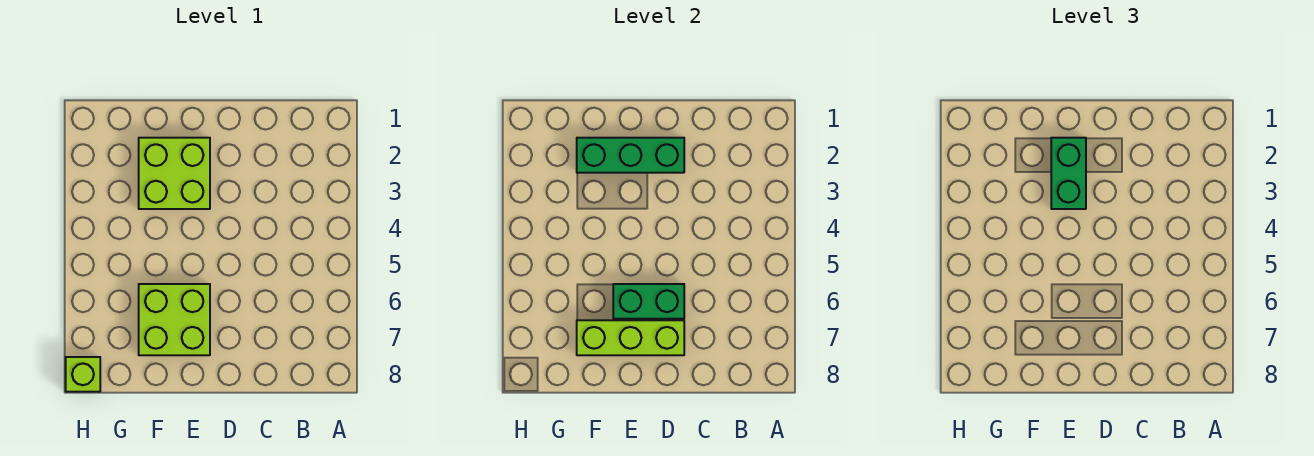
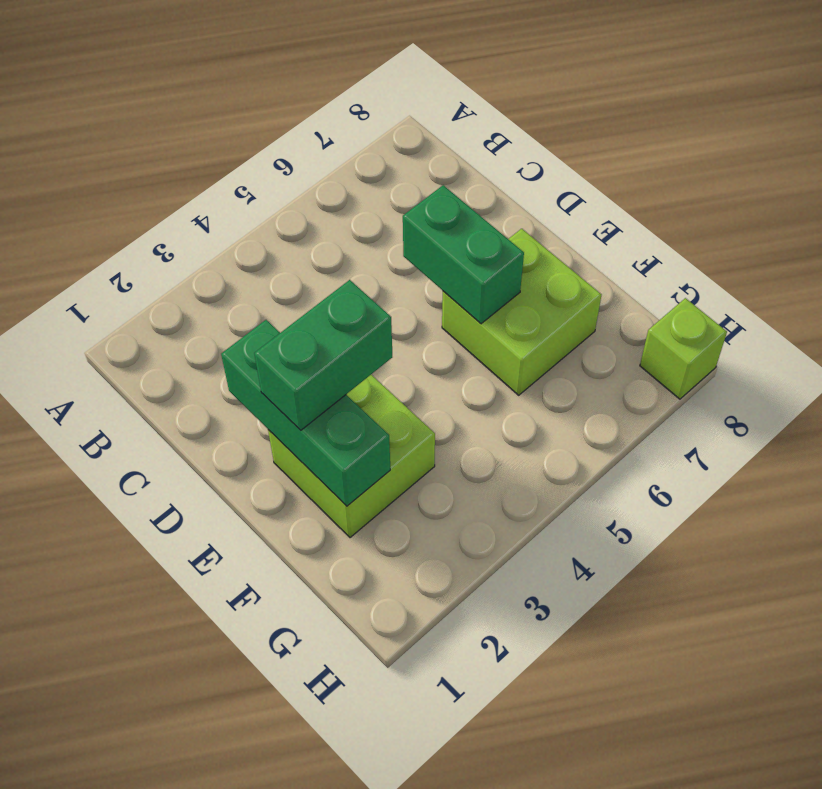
lime brick D7:F7 level 2 -> none

